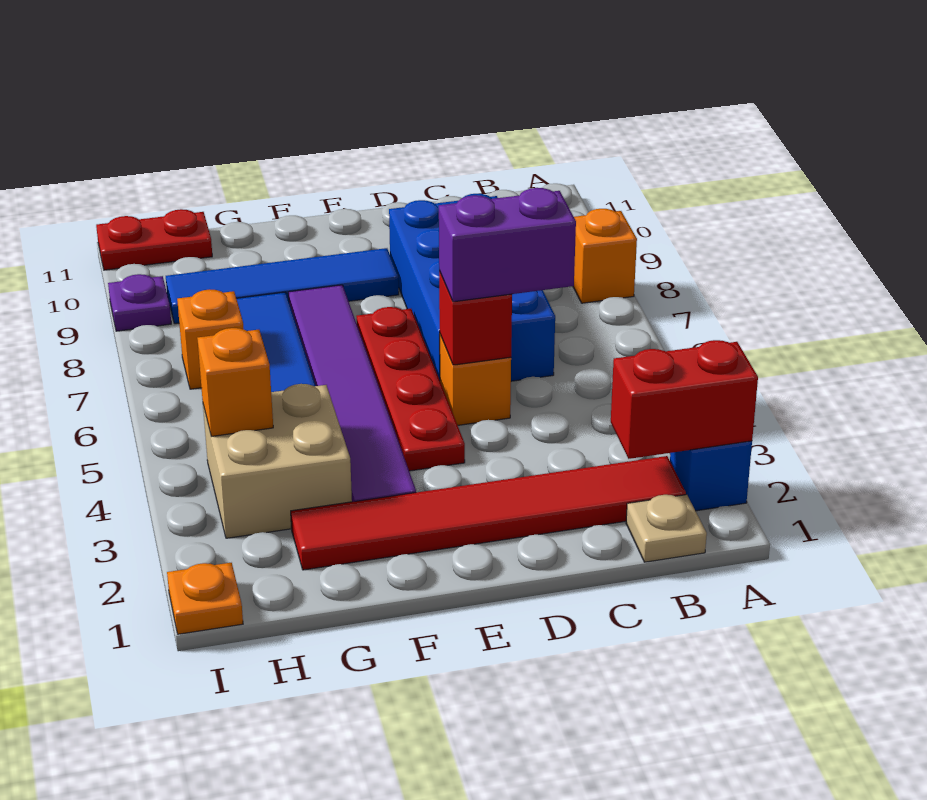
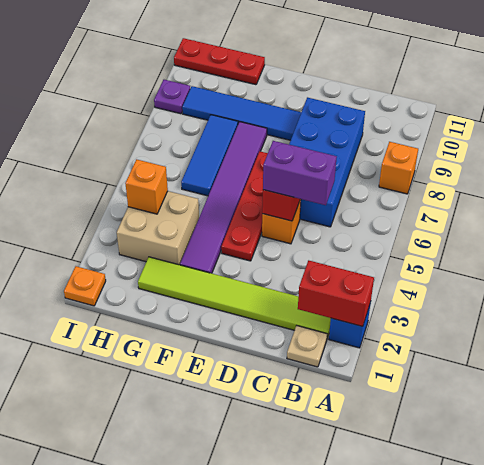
red tile B2:G2 level 1 -> lime tile B2:G2 level 1
orange brick H7 level 1 -> none
red plate H11:I11 level 1 -> red plate G11:I11 level 1

